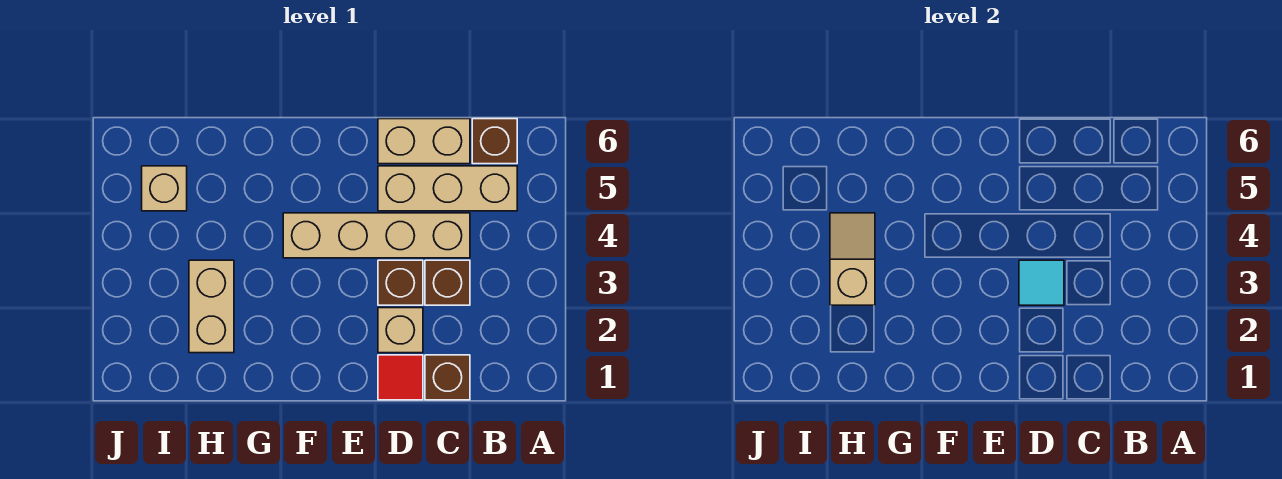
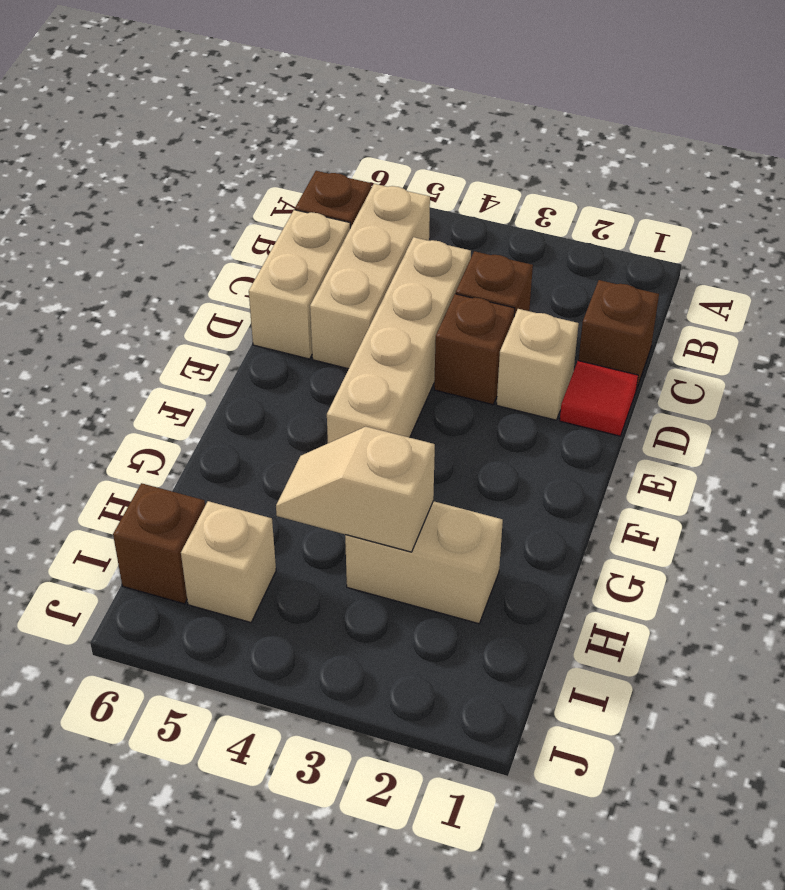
cyan tile D3 level 2 -> none
none -> brown brick I6 level 1

